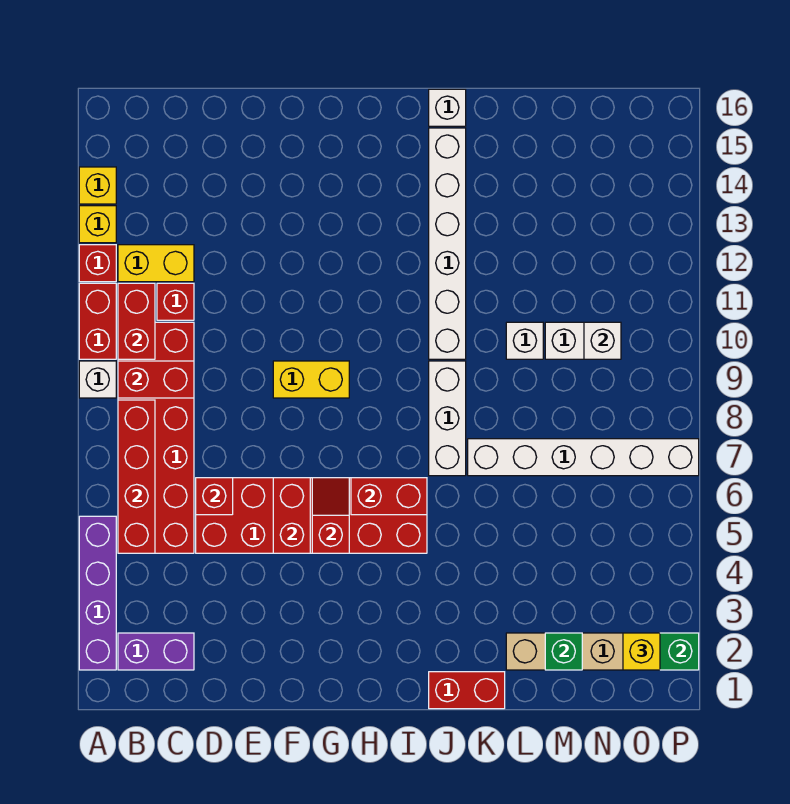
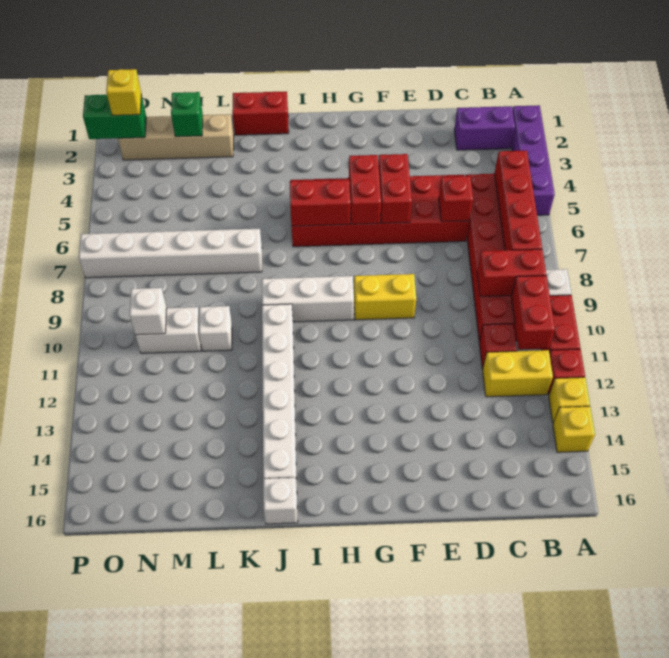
red slope G5:G6 level 2 top 5 -> red brick G5:G6 level 2
white brick J7:J9 level 1 -> white brick H9:J9 level 1

